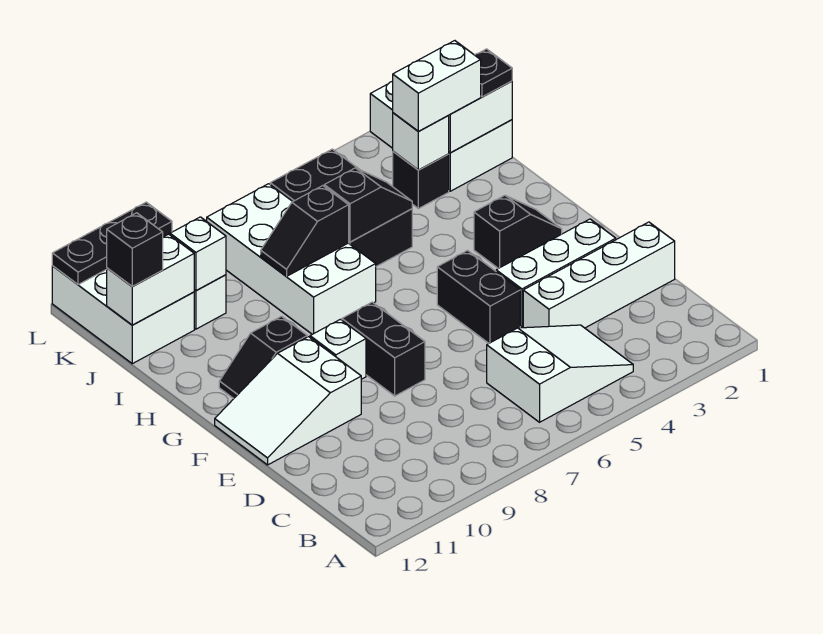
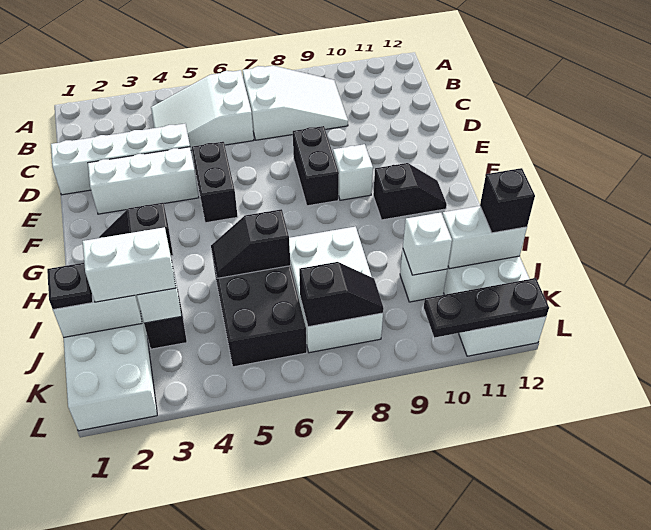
white slope E10:F12 level 1 top 10 -> white slope B7:C9 level 1 top 7
white brick H7:K8 level 1 -> white brick I7:K8 level 1
black slope I7:I8 level 2 top 7 -> black slope K7:K8 level 2 top 7

